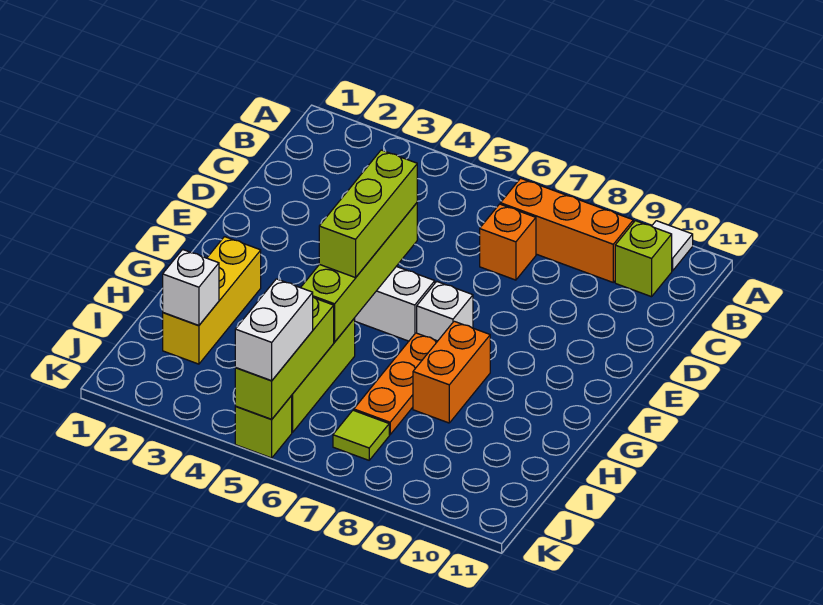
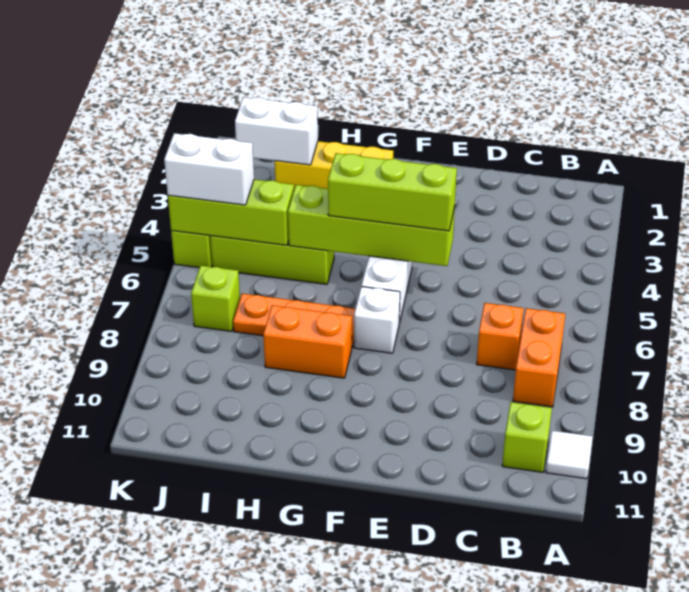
orange brick B7:B9 level 1 -> orange brick B7:B8 level 1
white brick I2 level 2 -> white brick I2:J2 level 2
lime tile J7 level 1 -> lime brick J7 level 1

